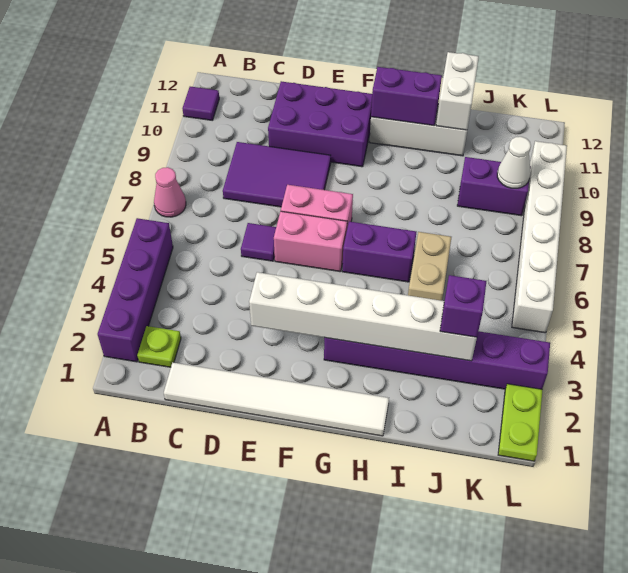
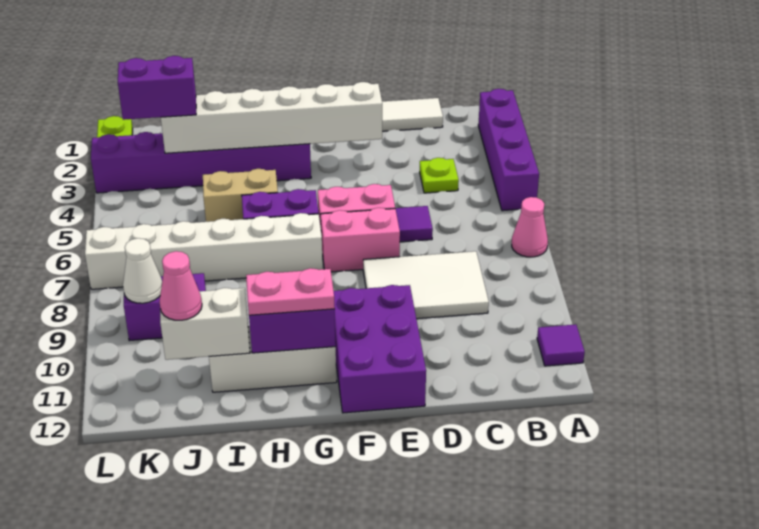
lime plate B2 level 1 -> lime plate C4 level 1
purple tile C8:E9 level 1 -> white tile C8:E9 level 1
purple brick D10:F11 level 1 -> purple brick E10:F12 level 1
none -> pink plate G11:H11 level 3
tan brick I5:I6 level 1 -> tan brick H5:I5 level 1
white brick I11:I12 level 2 -> white brick I11:J11 level 2
purple brick J3 level 3 -> purple brick J3:K3 level 3
none -> pink cone J11 level 3
white brick L5:L10 level 1 -> white brick G7:L7 level 1

